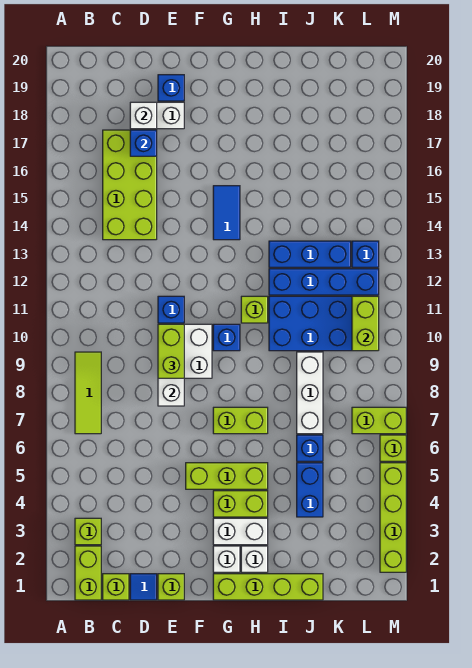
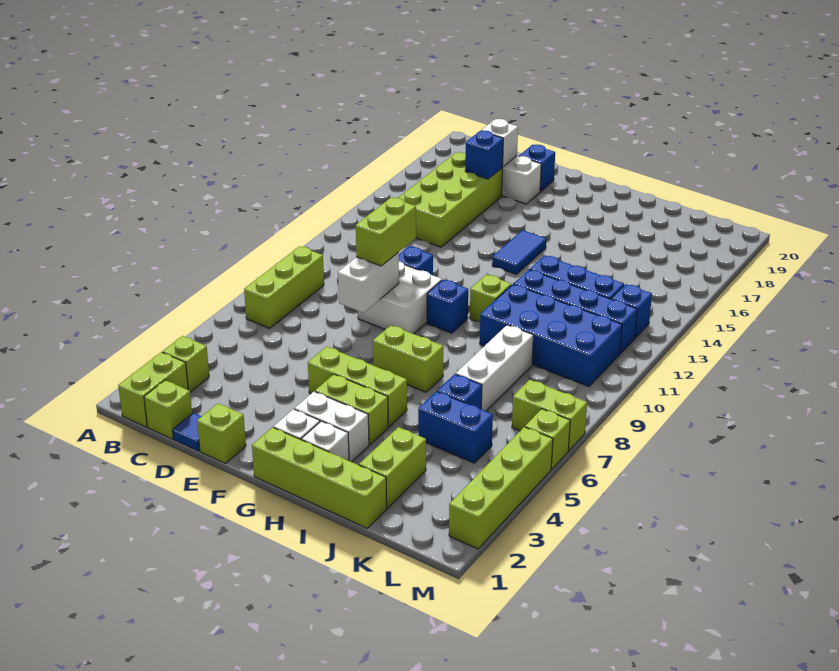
lime tile B7:B9 level 1 -> lime brick B7:B9 level 1
blue brick J4:J5 level 1 -> blue brick J5:K5 level 1
lime brick L10:L11 level 2 -> lime brick J2:J3 level 1

